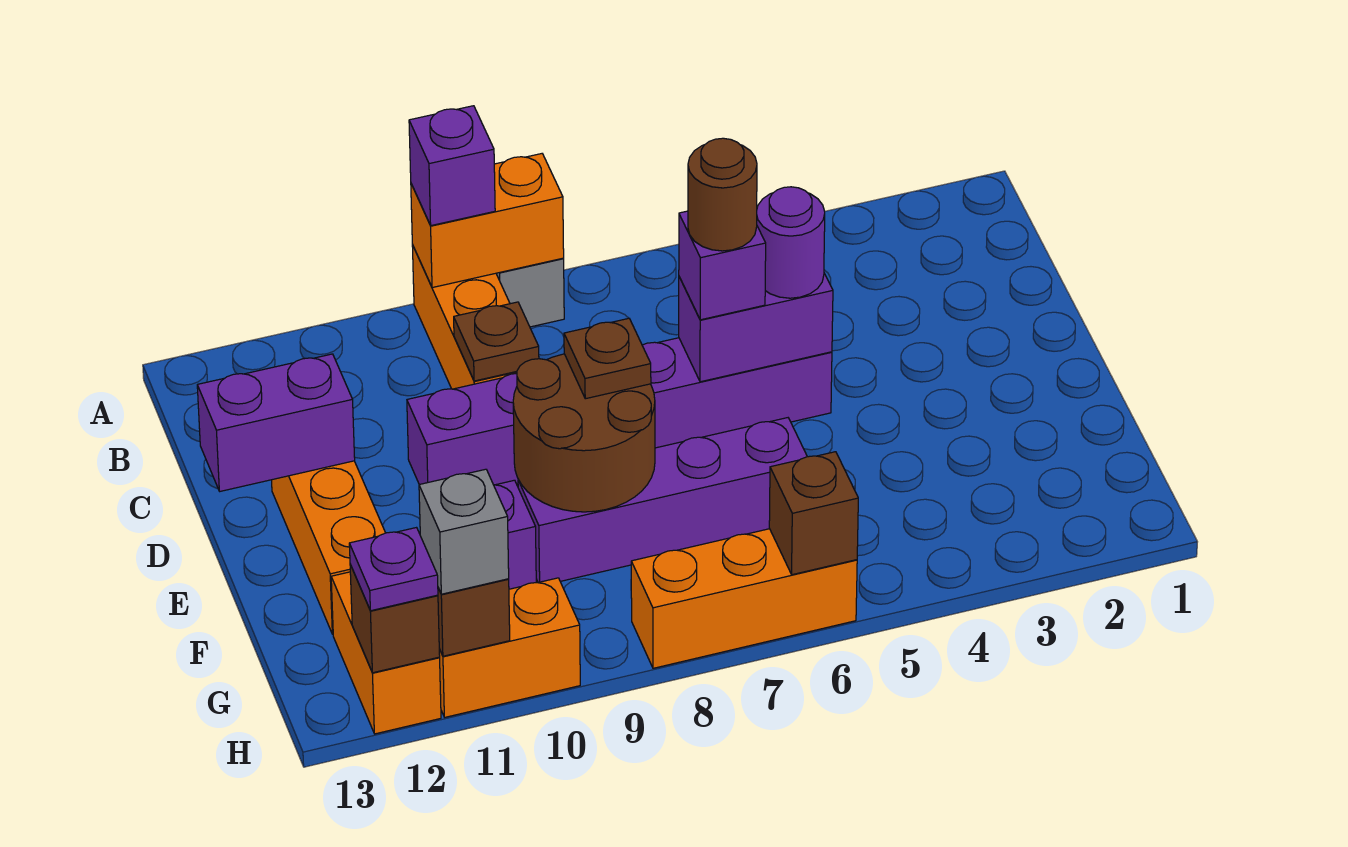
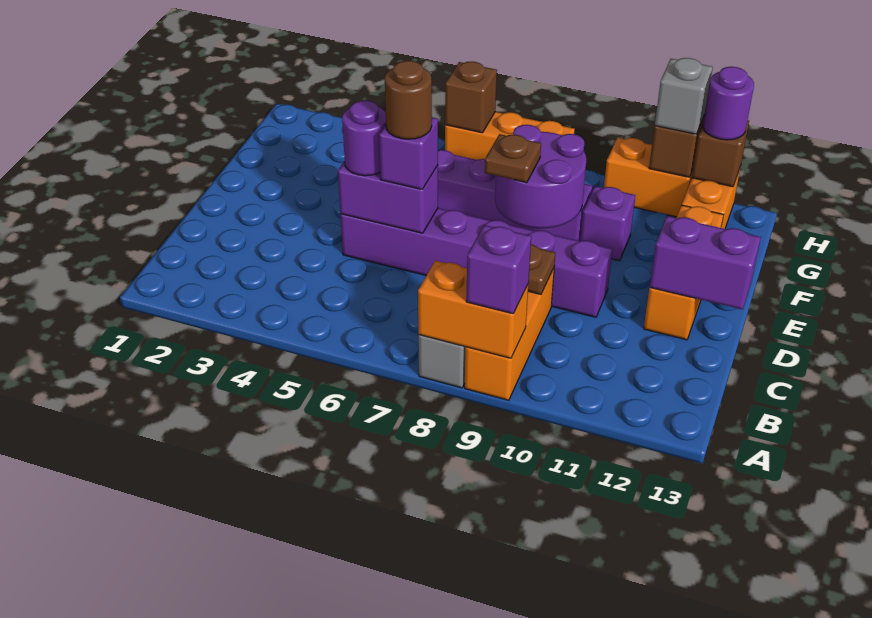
brown round brick E8:F9 level 2 -> purple round brick E8:F9 level 2
purple plate H12 level 3 -> purple round brick H12 level 3

